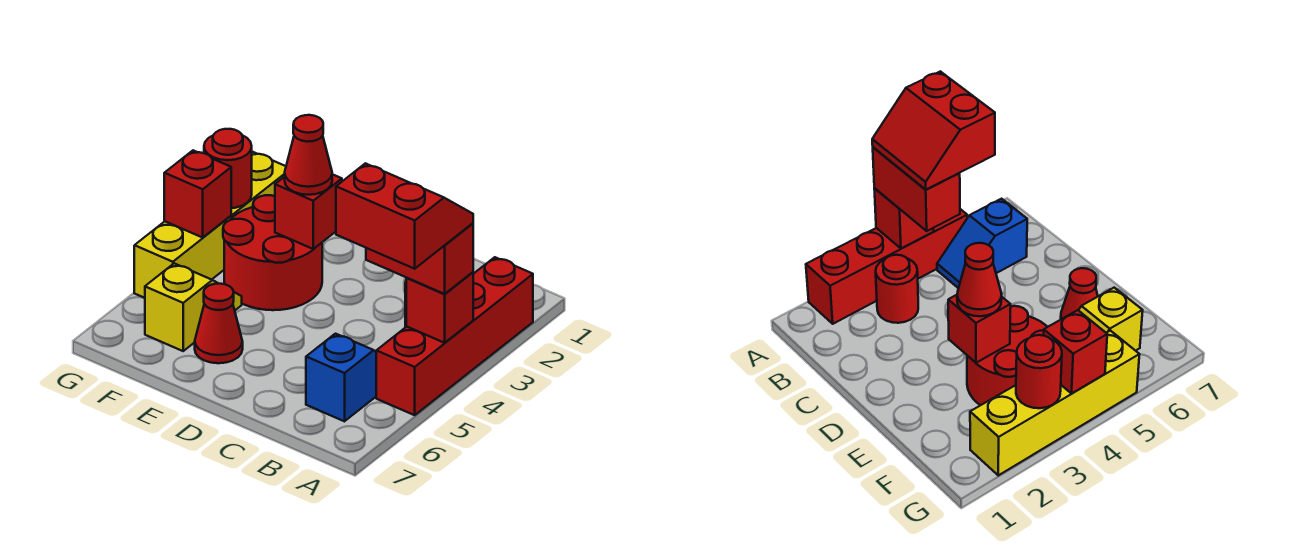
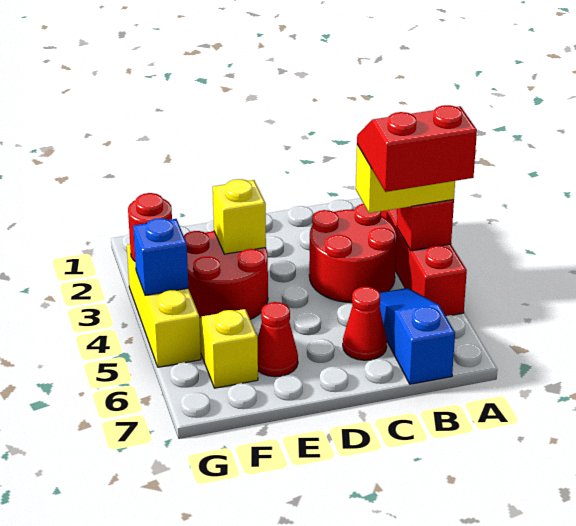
red brick A4:B4 level 3 -> yellow brick A4:B4 level 3
red round brick B3 level 1 -> red round brick B3:C4 level 1
blue slope B5:B6 level 1 top 6 -> blue slope B5:B7 level 1 top 7
red brick E3 level 2 -> yellow brick E3 level 2
red cone E3 level 3 -> red cone C6 level 1
yellow brick G2:G5 level 1 -> yellow brick G3:G5 level 1
red brick G4 level 2 -> blue brick G4 level 2

